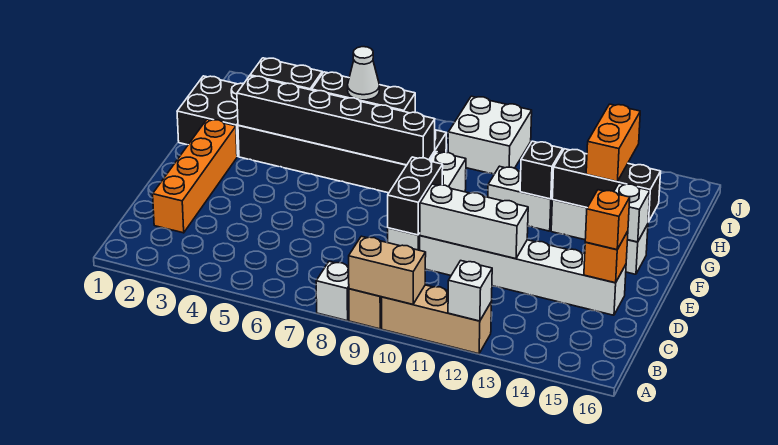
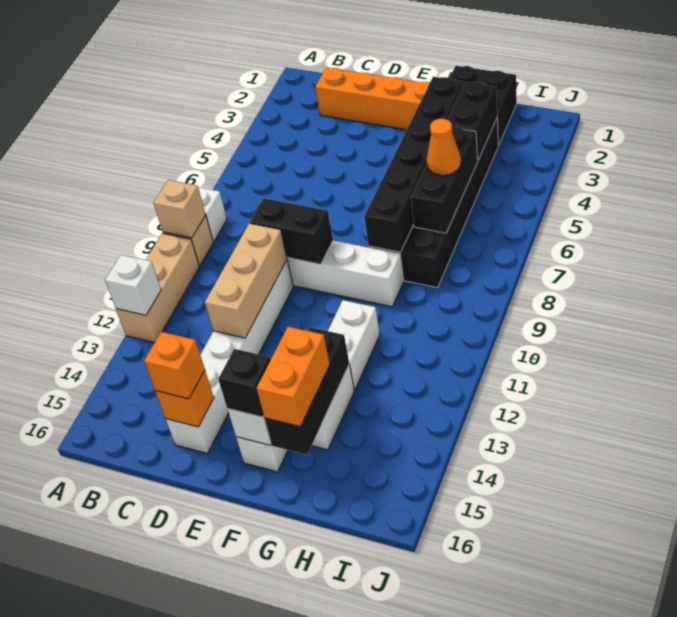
tan brick A9:A10 level 2 -> tan brick A9 level 2
white brick D10:D12 level 2 -> tan brick D10:D12 level 2
black brick G12 level 2 -> black brick F15 level 3
orange brick G14:H14 level 3 -> orange brick G14:G15 level 3
white cone H6 level 3 -> orange cone H6 level 3
white brick I9:J10 level 1 -> none

